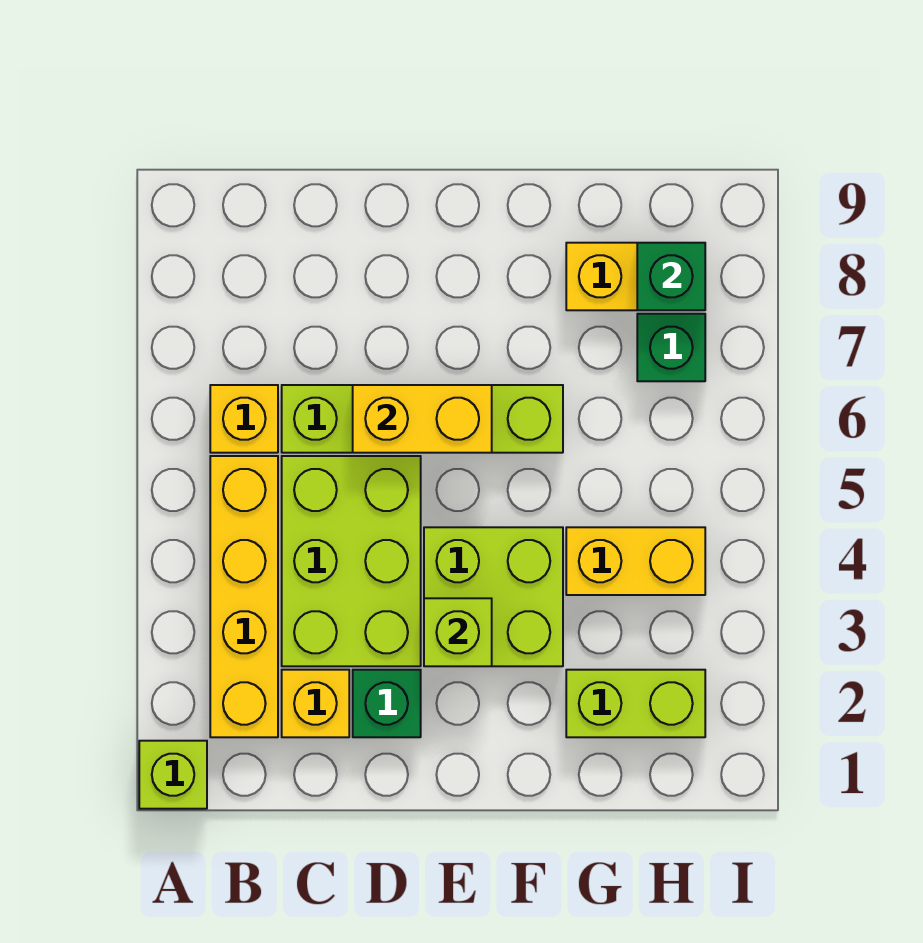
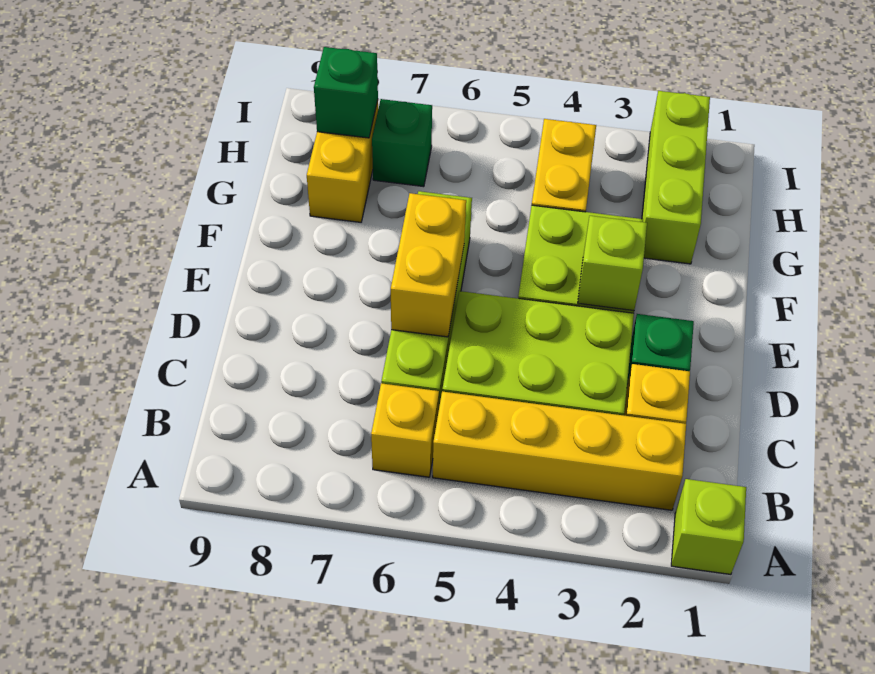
lime brick G2:H2 level 1 -> lime brick G2:I2 level 1

